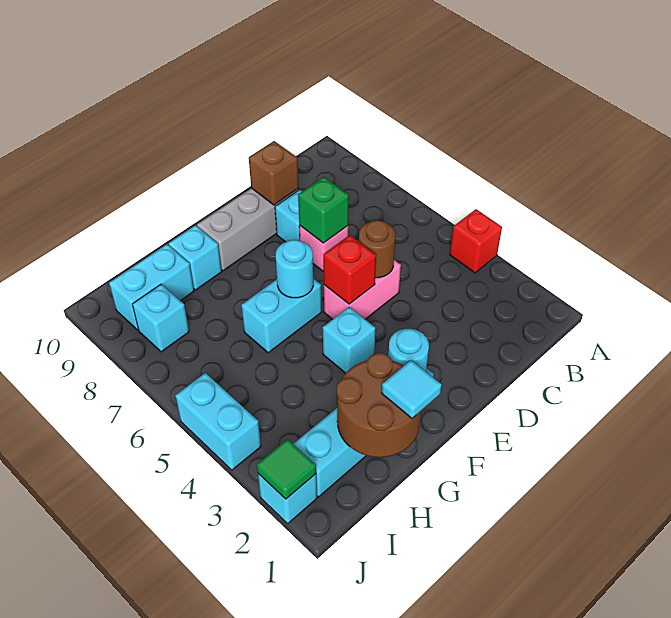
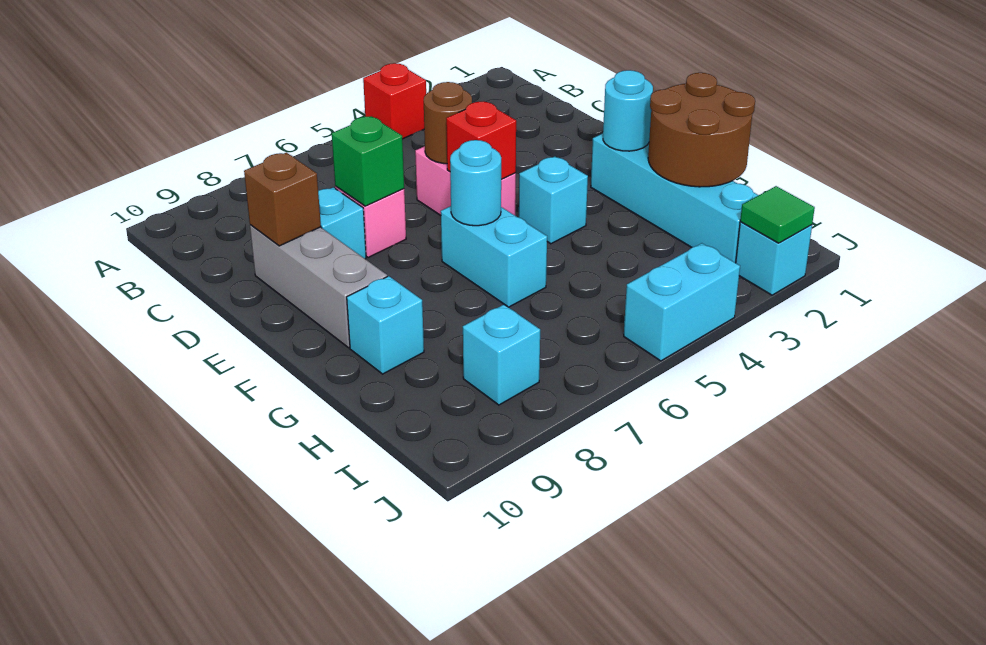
cyan tile G1 level 3 -> none
cyan brick H9:I9 level 1 -> none

